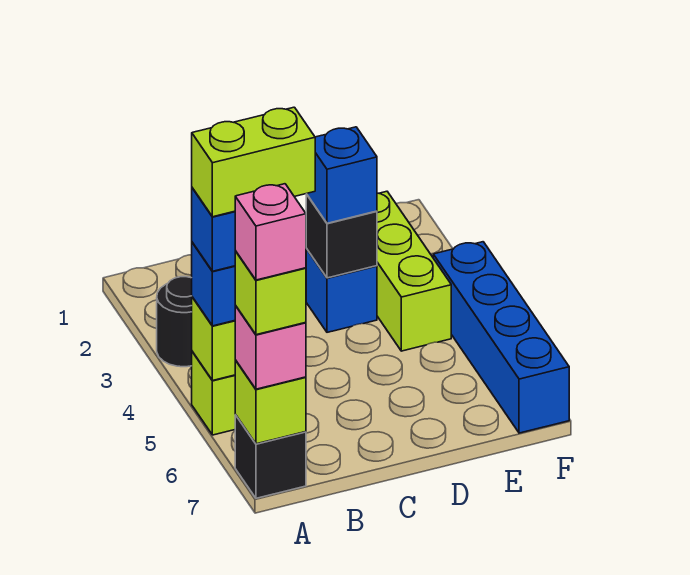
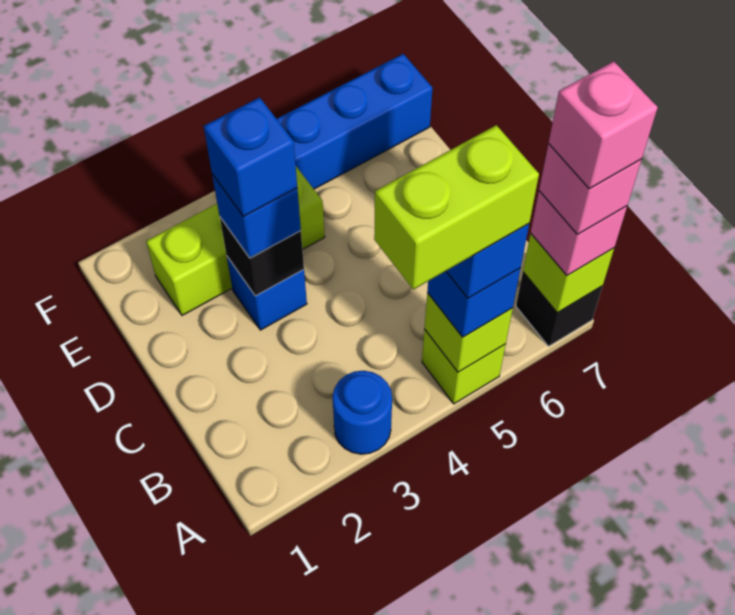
black round brick A3 level 1 -> blue round brick A3 level 1
lime brick A5:B5 level 5 -> lime brick A4:A5 level 5
lime brick A7 level 4 -> pink brick A7 level 4
none -> blue brick D3 level 4

